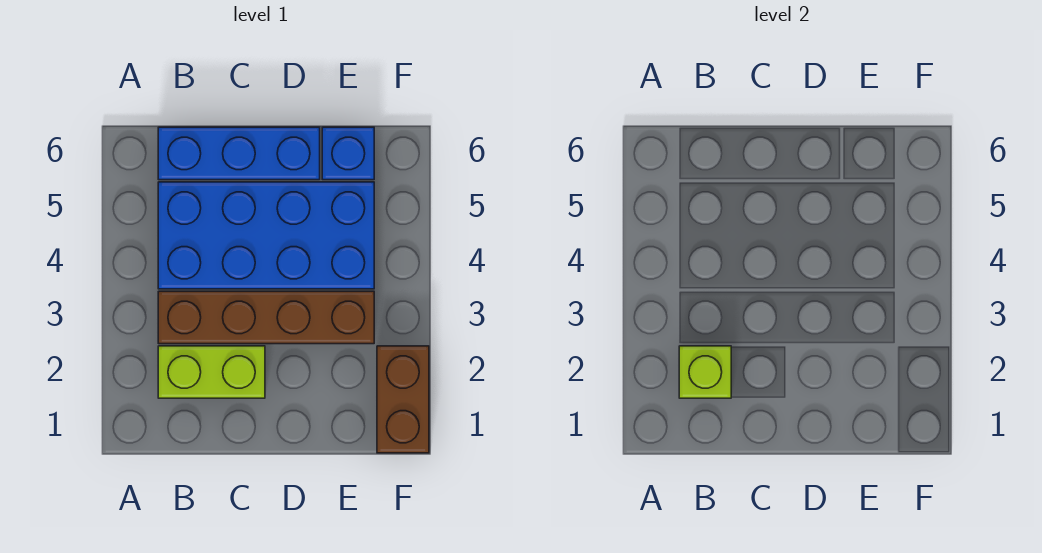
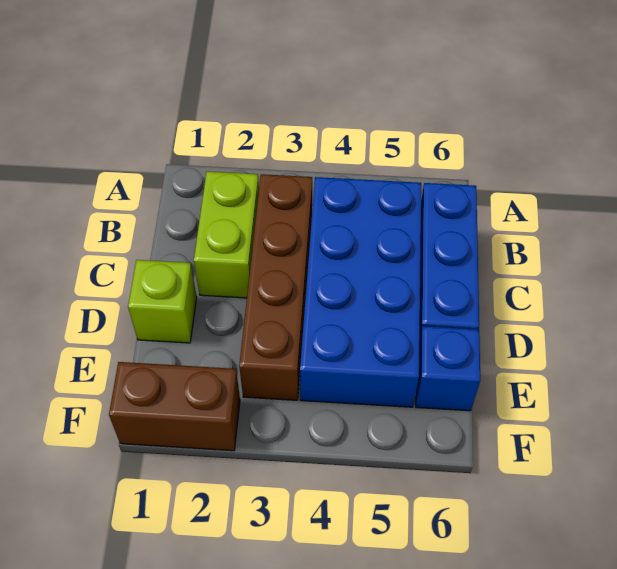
lime brick B2 level 2 -> lime brick D1 level 1

